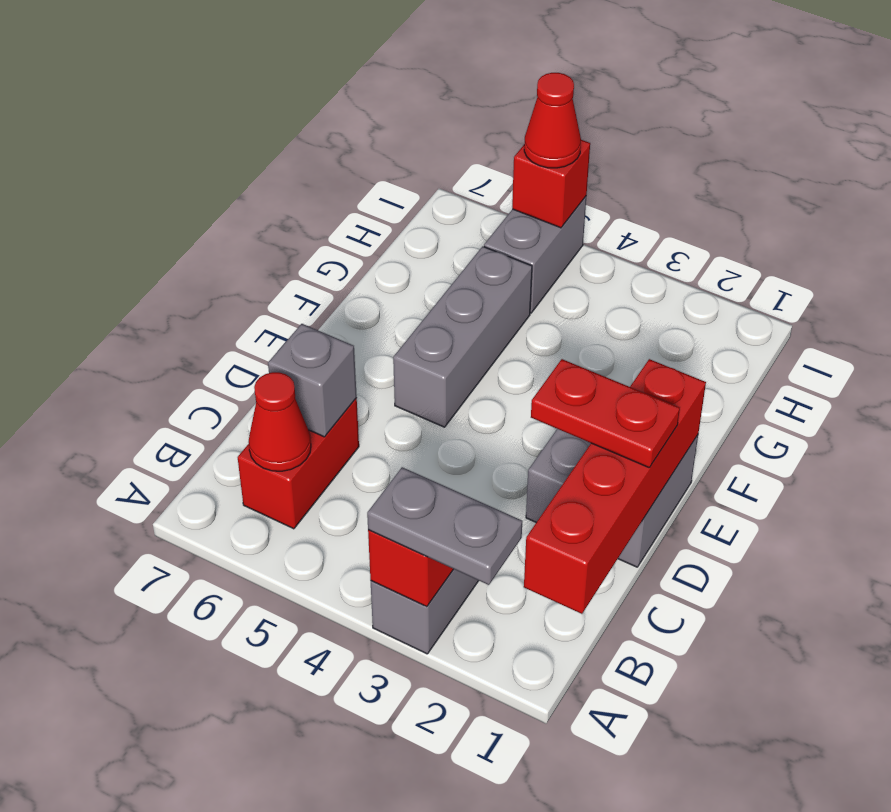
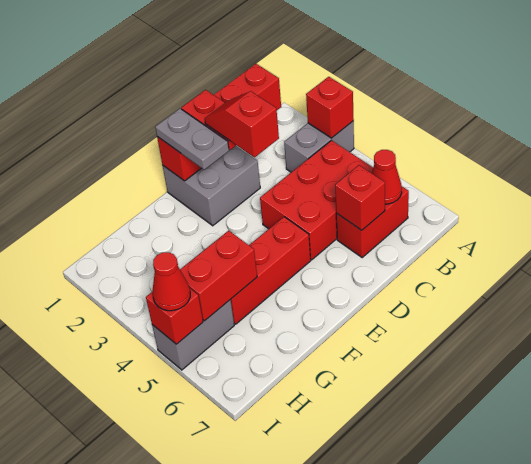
grey plate A2:A3 level 3 -> grey plate E1:E2 level 3
none -> red brick B4:D5 level 1
grey brick C6 level 2 -> red brick C6 level 2
none -> red slope D2:D3 level 4 top 3
grey brick E5:G5 level 1 -> red brick E5:G5 level 1
none -> red brick G5:H5 level 2

